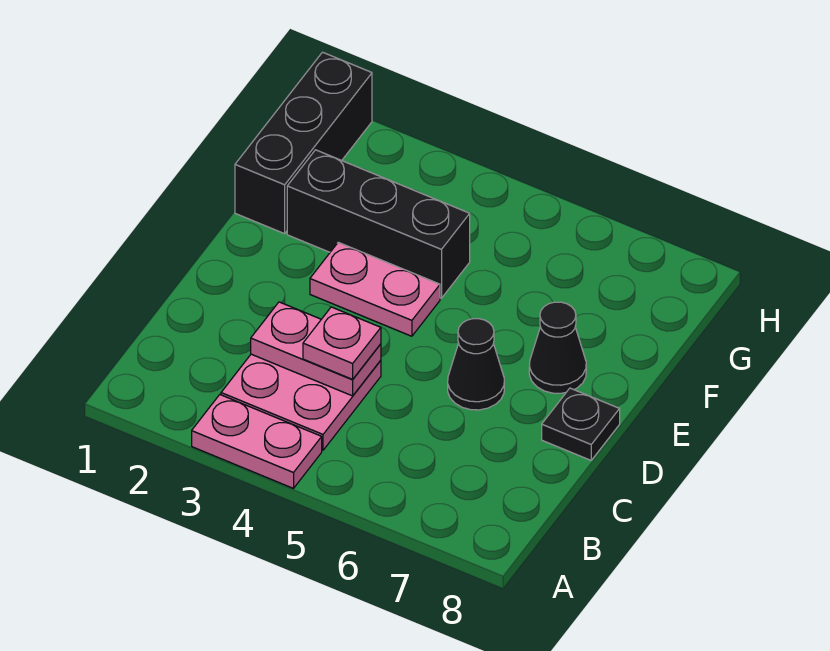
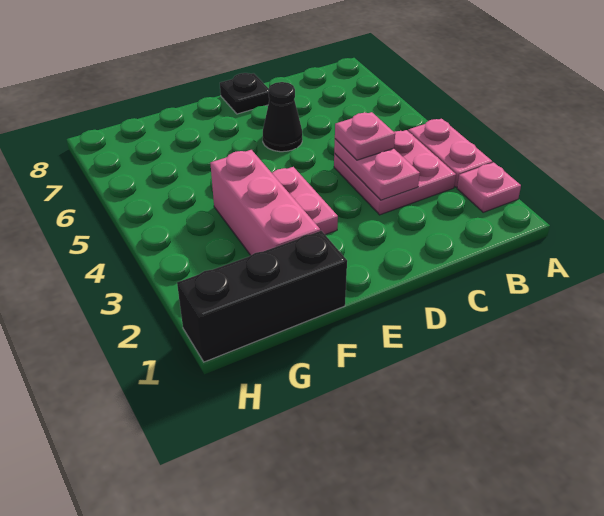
none -> pink plate A2 level 1
black cone E7 level 1 -> none
black brick F2:F4 level 1 -> pink brick F2:F4 level 1

